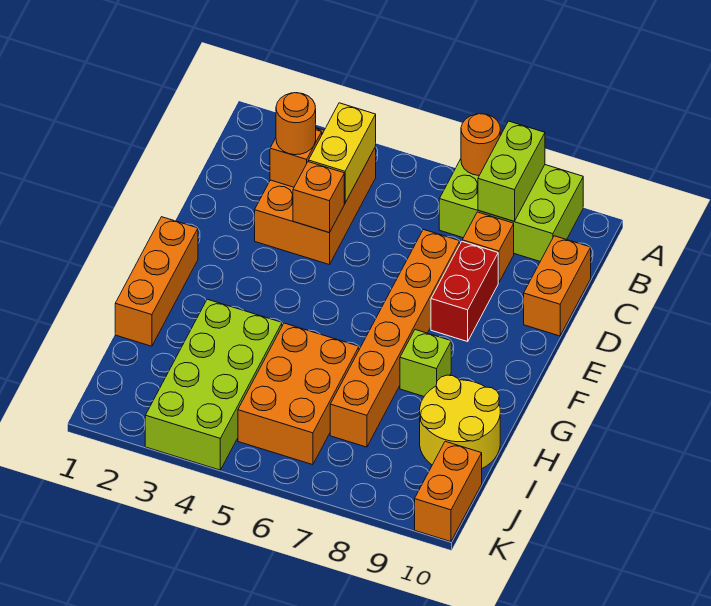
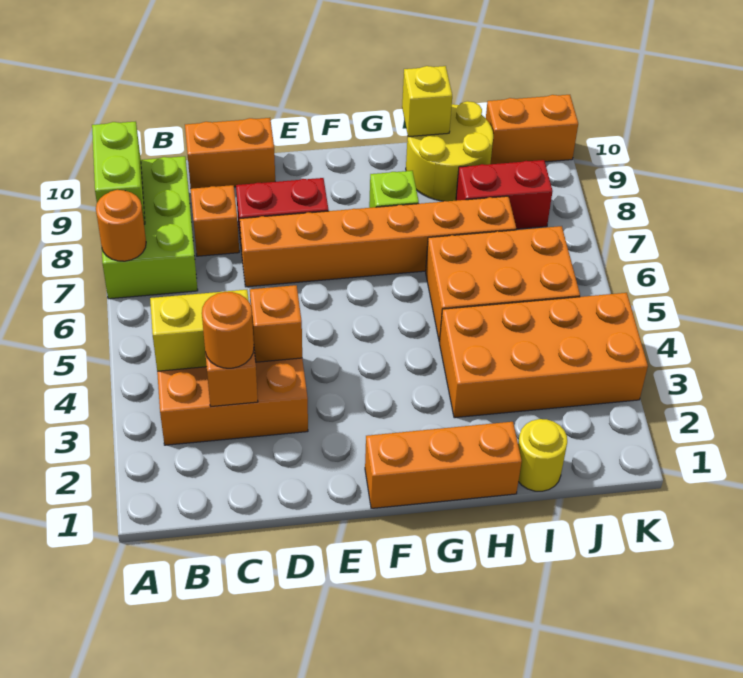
lime brick A8:B8 level 2 -> lime brick A8:A9 level 2
lime brick H3:K4 level 1 -> orange brick H3:K4 level 1
none -> yellow brick H10 level 2
none -> yellow round brick I1 level 1
none -> red brick I8:J8 level 1

